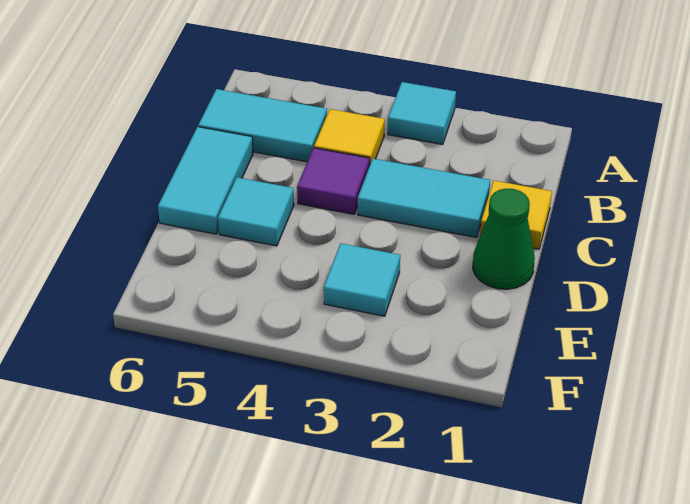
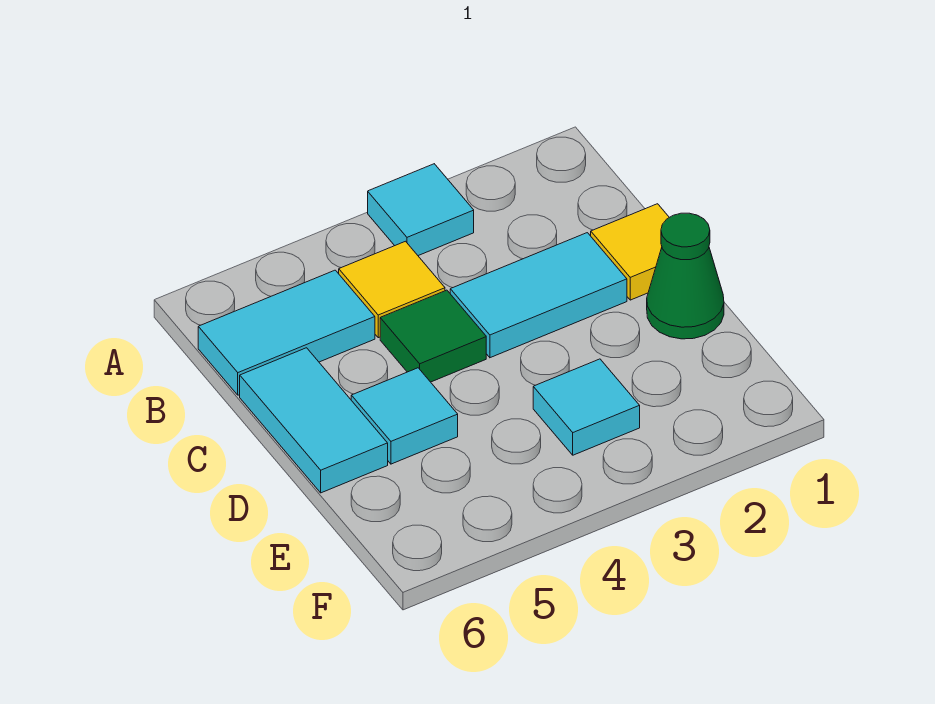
purple tile C4 level 1 -> green tile C4 level 1

